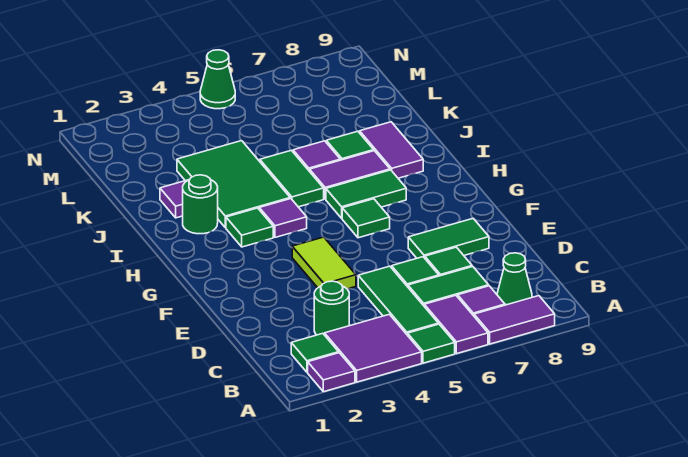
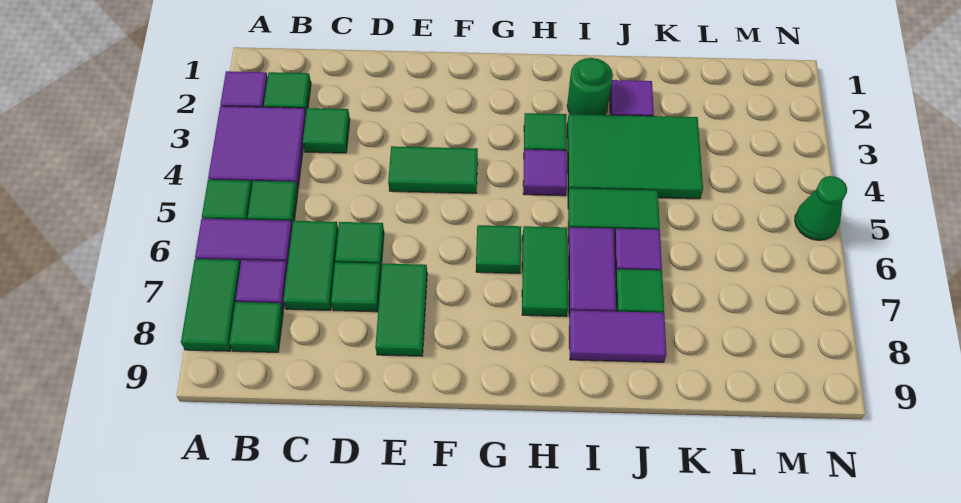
purple tile A7:A8 level 1 -> green tile A7:A8 level 1
green tile B5:D5 level 1 -> green tile B5 level 1
green cone B8 level 1 -> green tile B8 level 1
green round brick C3 level 1 -> green tile C3 level 1
lime tile E4:F4 level 1 -> green tile E4:F4 level 1

